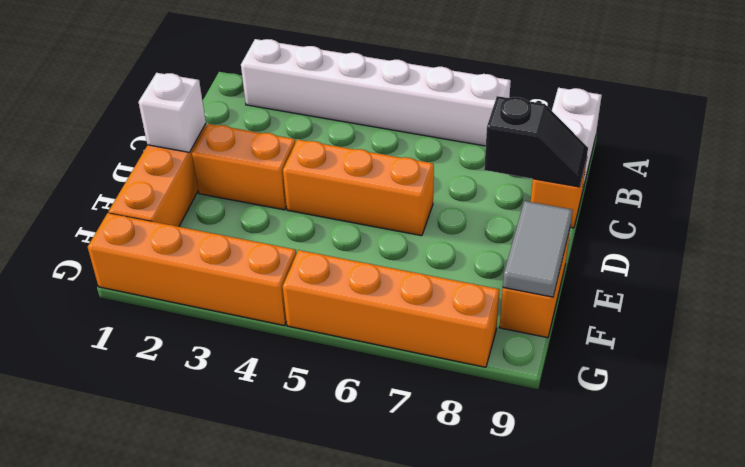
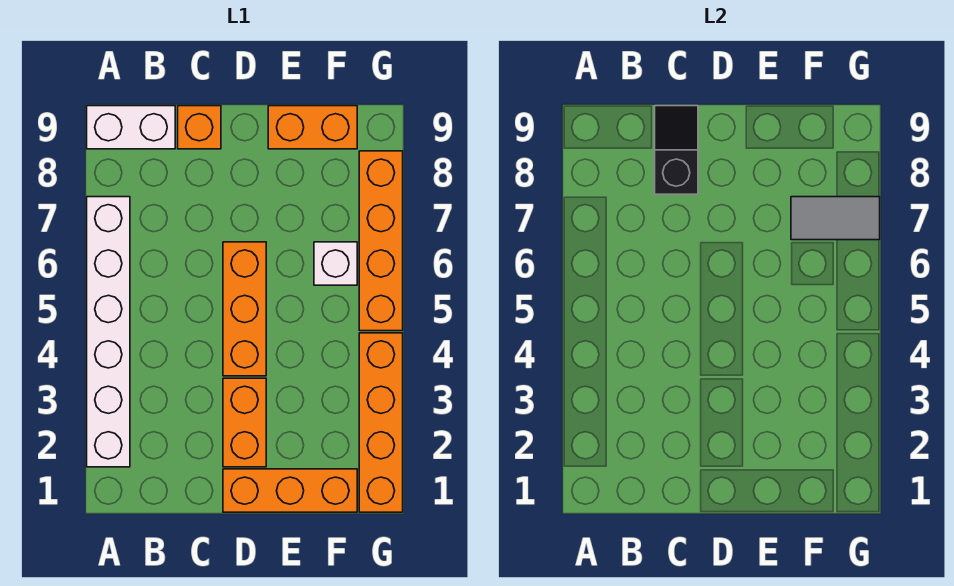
white brick D1 level 2 -> white brick F6 level 1
grey tile E9:F9 level 2 -> grey tile F7:G7 level 2

